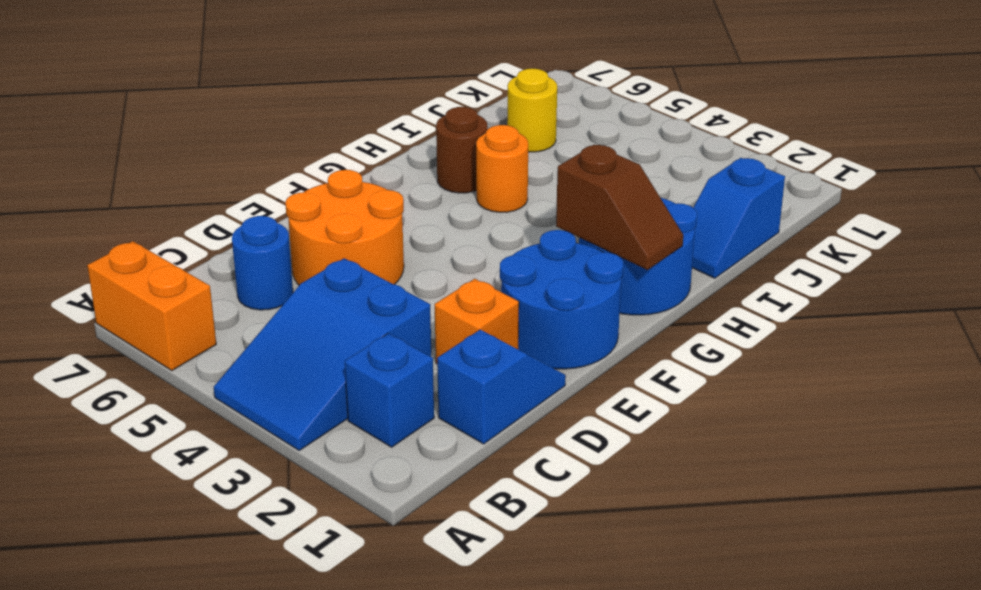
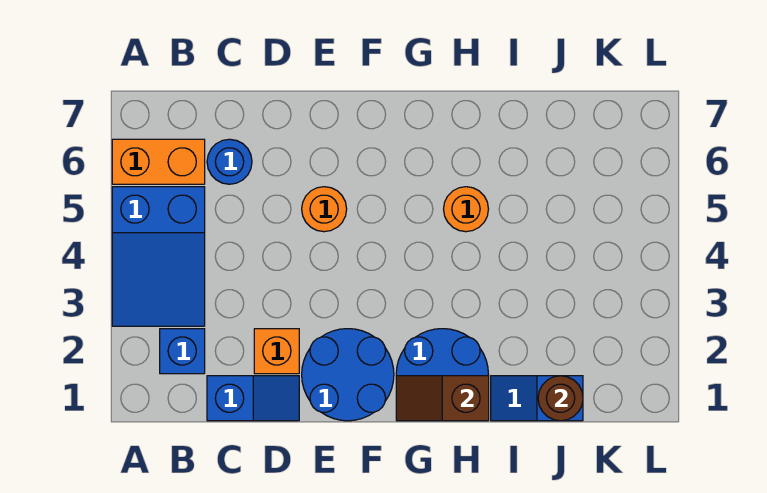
blue slope A3:C4 level 1 top C -> blue slope A3:B5 level 1 top 5
orange brick A6:A7 level 1 -> orange brick A6:B6 level 1
orange round brick D5:E6 level 1 -> orange round brick E5 level 1
brown slope G1:G2 level 2 top 2 -> brown slope G1:H1 level 2 top H
brown round brick H6 level 1 -> brown round brick J1 level 2
yellow round brick J6 level 1 -> none

